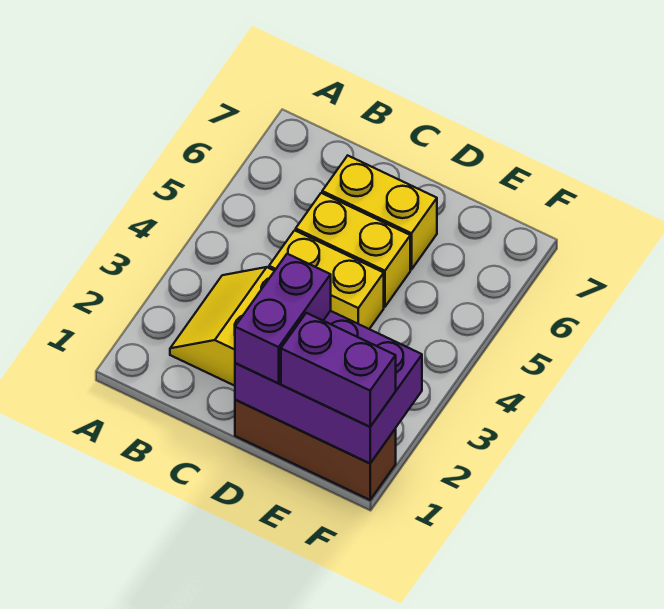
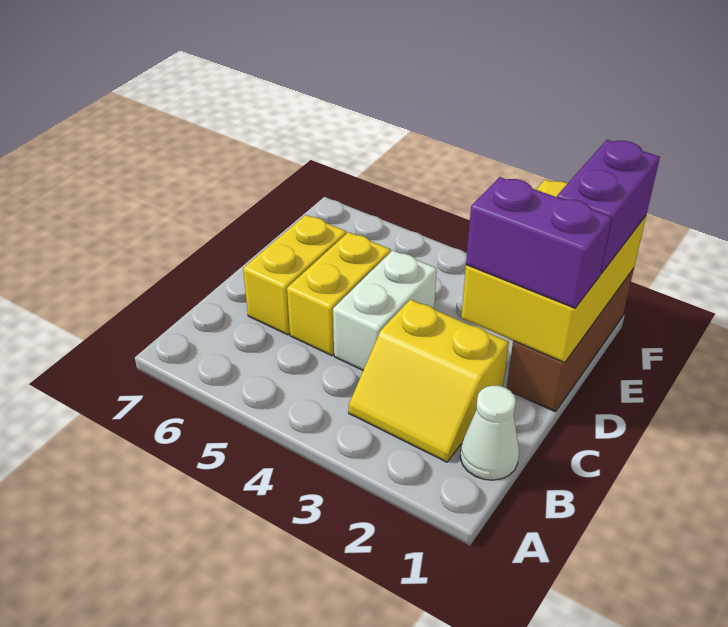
none -> white cone B1 level 1
yellow brick C4:D4 level 1 -> white brick C4:D4 level 1
purple brick D1:F2 level 2 -> yellow brick D1:F2 level 2

